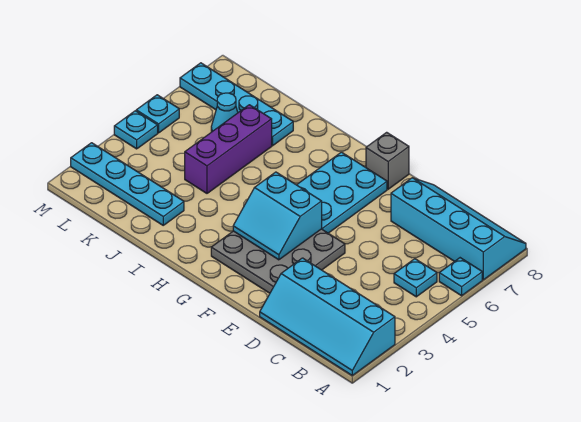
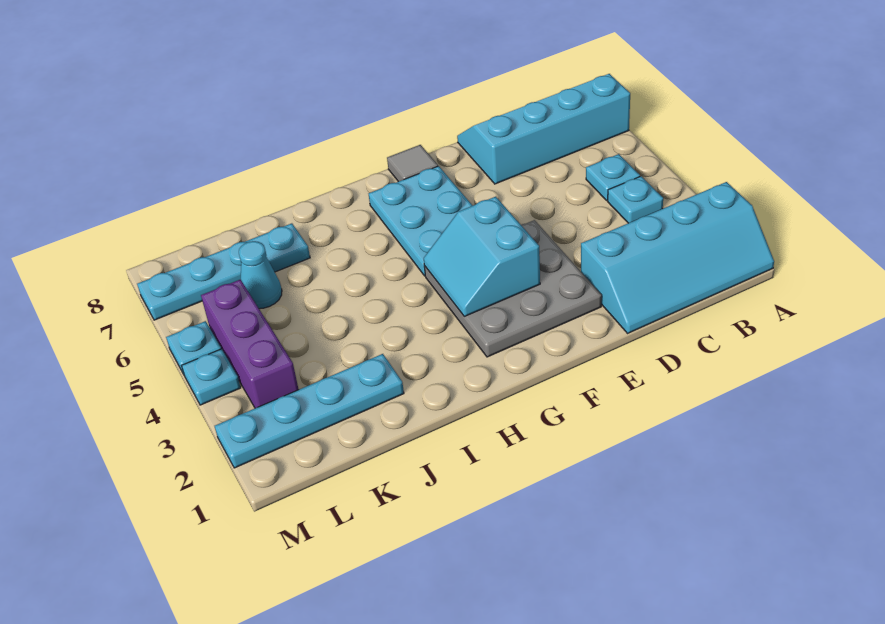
cyan plate A6 level 1 -> cyan plate B4 level 1
cyan slope F3:G4 level 2 top 4 -> cyan slope F3:G4 level 2 top F
grey brick F8 level 1 -> grey tile F8 level 1
purple brick J4:J6 level 1 -> purple brick L3:L5 level 1

